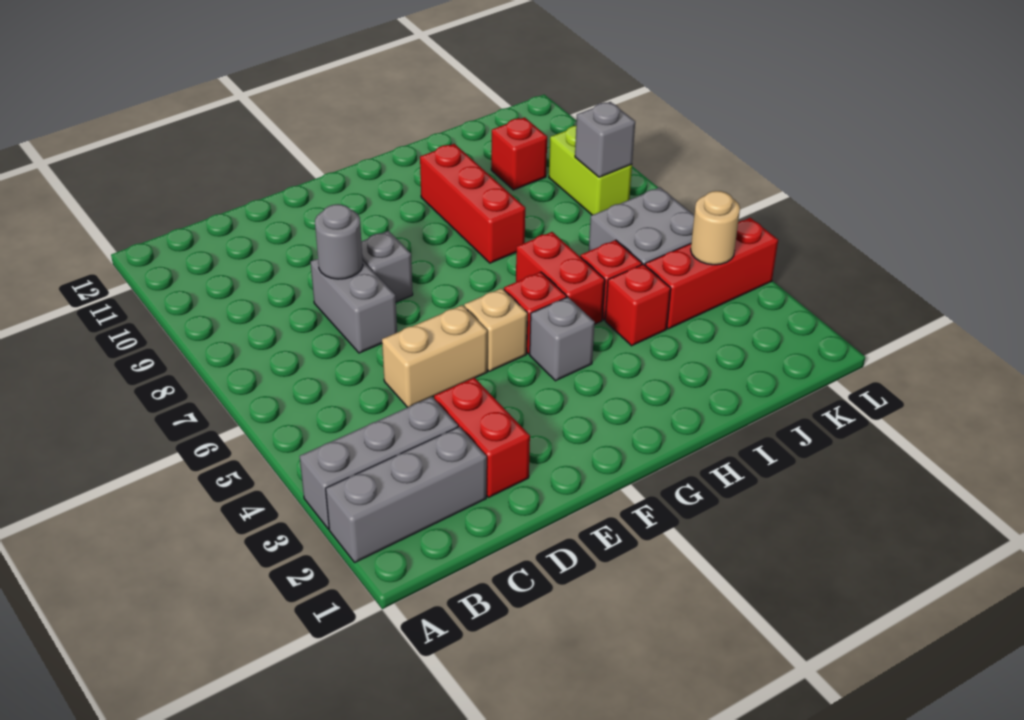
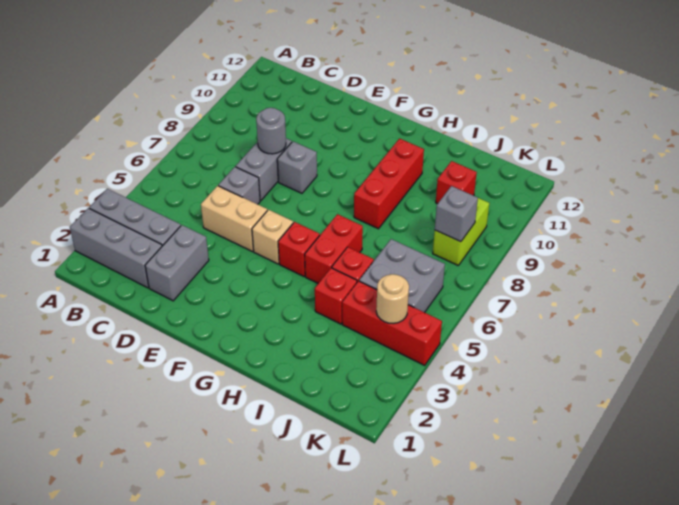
red brick D2:D3 level 1 -> grey brick D2:D3 level 1
grey brick G4 level 1 -> grey brick D6 level 1

